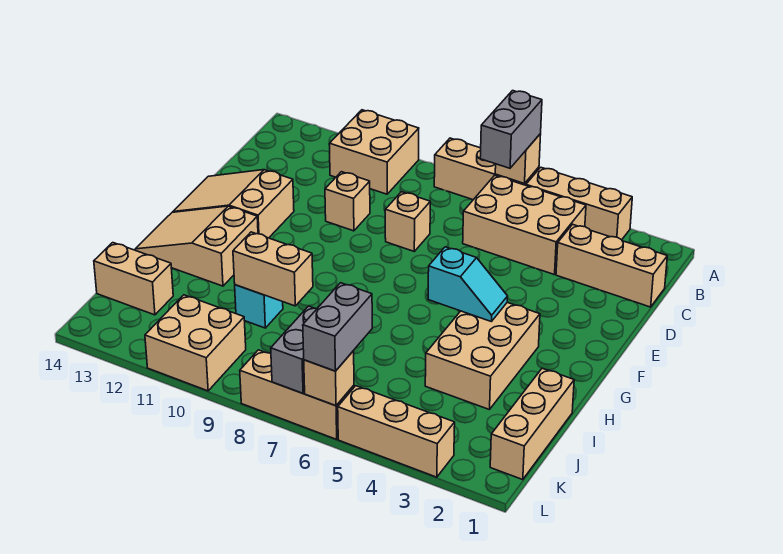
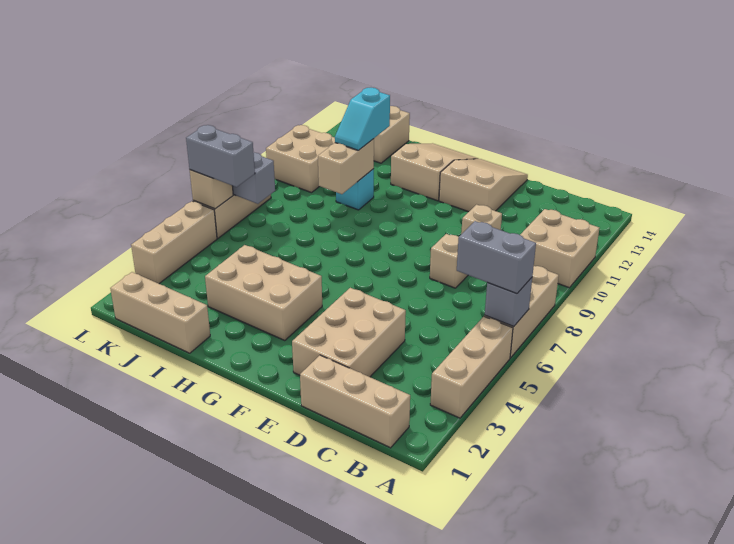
tan brick A6 level 2 -> grey brick A6 level 2
tan brick B4:C6 level 1 -> tan brick D2:E4 level 1
tan brick C1:C3 level 1 -> tan brick B1:D1 level 1
cyan slope G4:G5 level 2 top 5 -> cyan slope I10:I11 level 3 top 11

